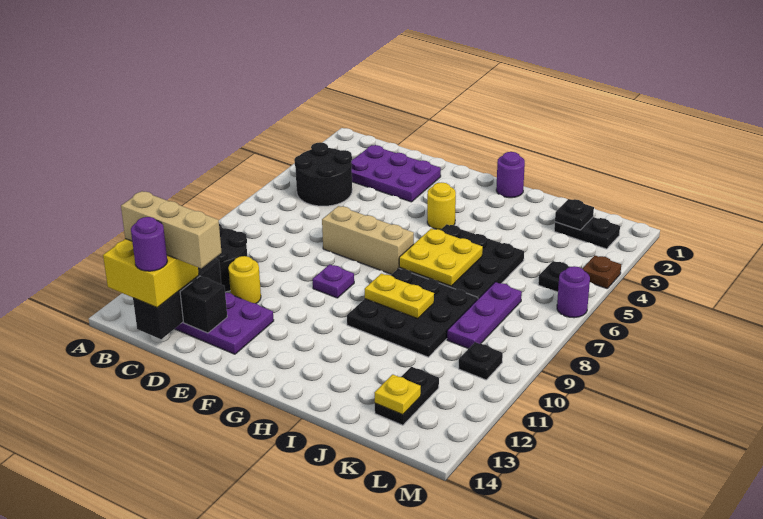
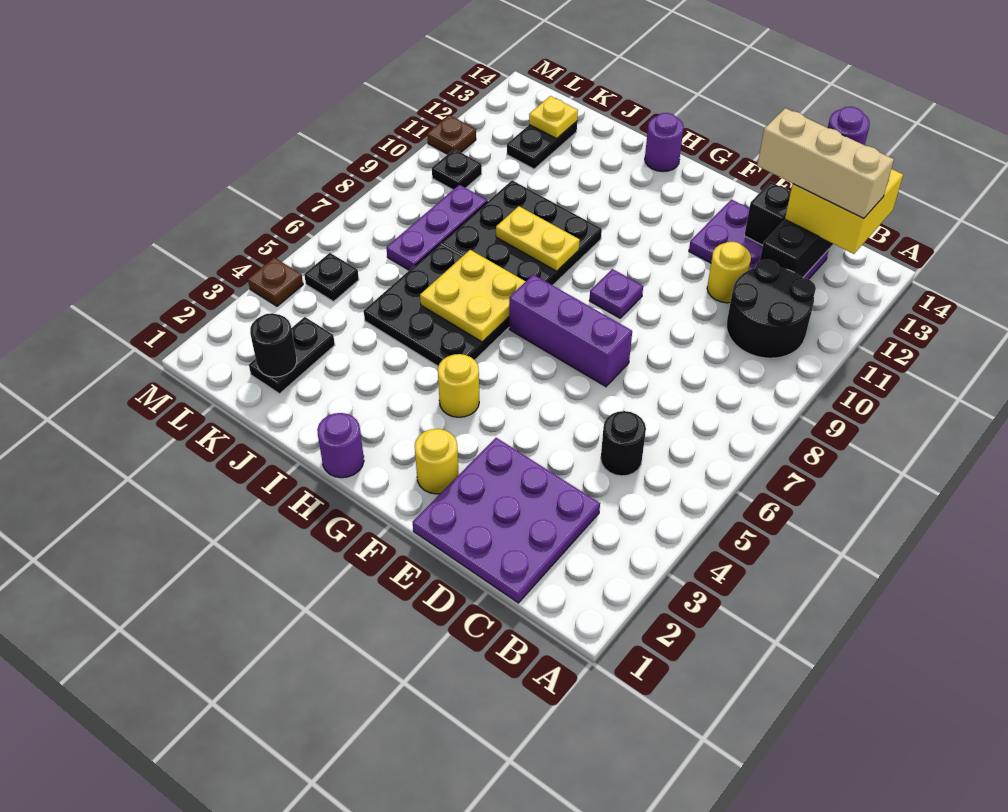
black round brick B4:C5 level 1 -> black round brick C5 level 1
purple plate C2:E3 level 1 -> purple plate C1:E3 level 1
tan brick E7:G7 level 1 -> purple brick E7:G7 level 1
none -> yellow round brick F2 level 1
black plate K2:L2 level 1 -> black plate K2:K3 level 1
black plate K2 level 2 -> black round brick K2 level 2
purple round brick M6 level 1 -> purple round brick H14 level 1
none -> brown plate M11 level 1

